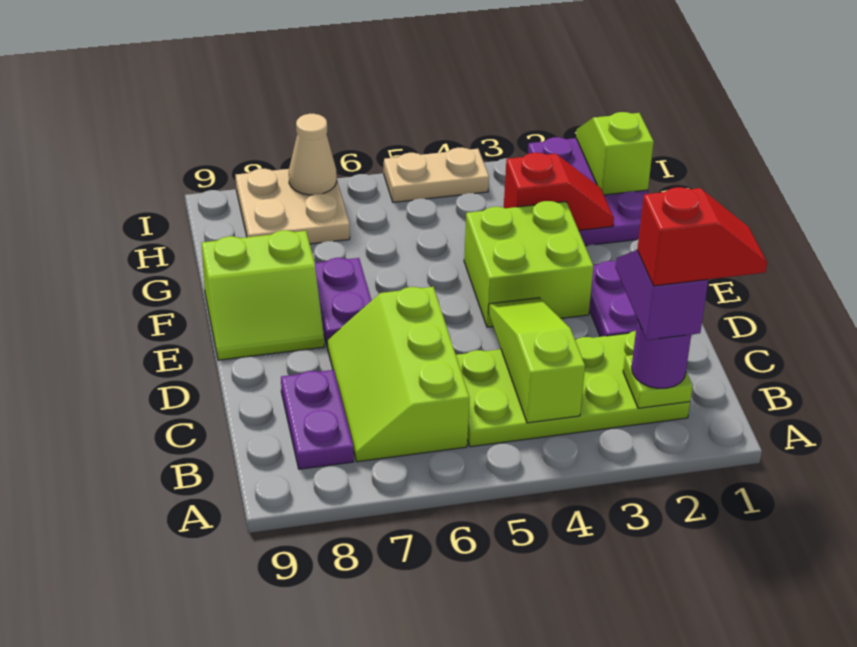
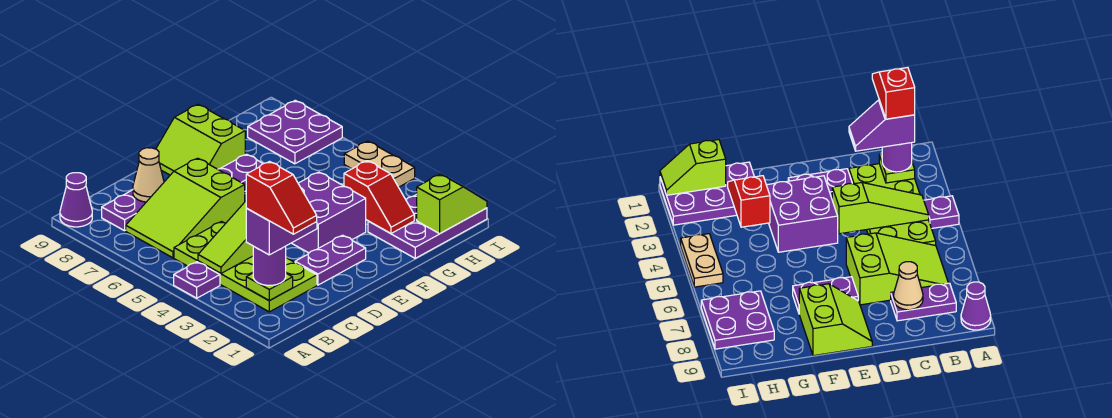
none -> purple plate A4 level 1
none -> purple cone A9 level 1
lime slope B4:D4 level 2 top B -> lime slope B4:D4 level 2 top D
lime slope B6:D7 level 1 top 6 -> lime slope B6:D7 level 1 top D
lime brick E3:F4 level 1 -> purple brick E3:F4 level 1
tan plate H7:I8 level 1 -> purple plate H7:I8 level 1
tan cone I7 level 2 -> tan cone C8 level 2

